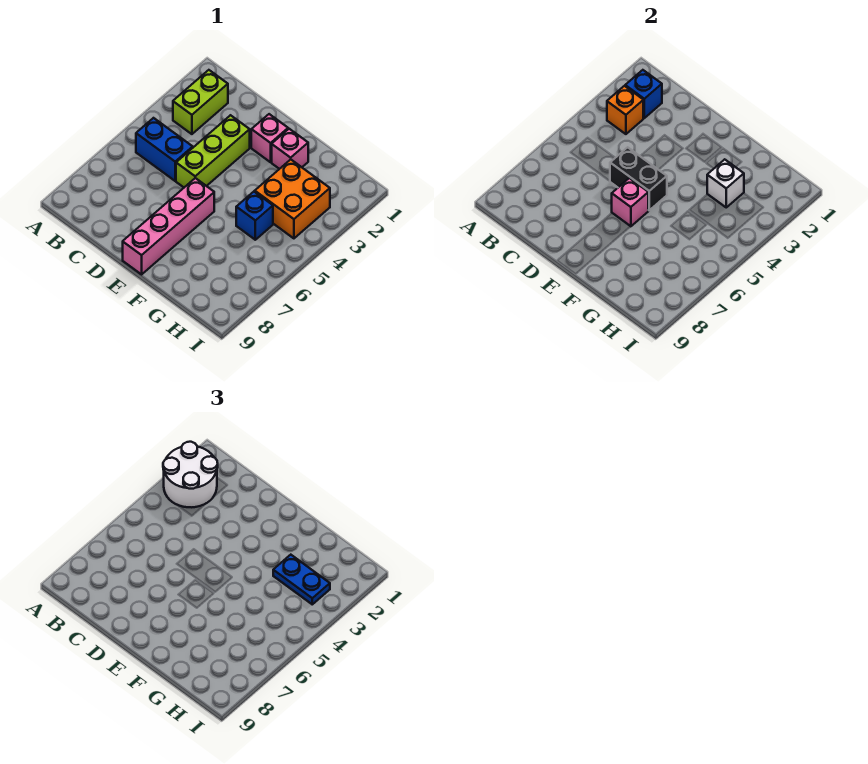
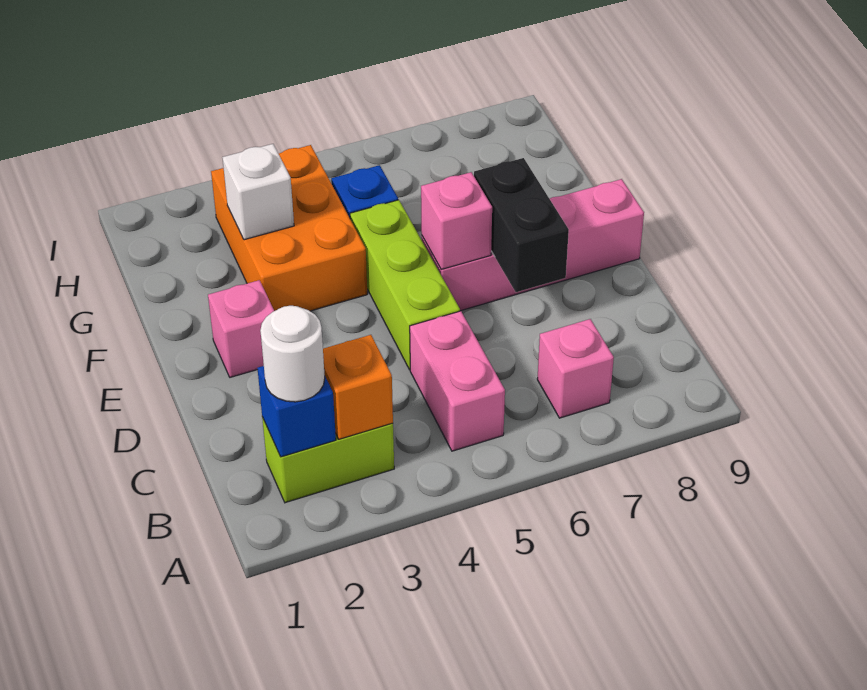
white round brick A2:B3 level 3 -> white round brick B2 level 3
blue brick B5:C5 level 1 -> pink brick B5:C5 level 1
lime brick D3:D5 level 1 -> lime brick D5:F5 level 1
black brick D5:E5 level 2 -> black brick D7:E7 level 2
pink brick F2 level 1 -> pink brick B7 level 1
orange brick G3:H4 level 1 -> orange brick F3:H4 level 1
blue plate G3:H3 level 3 -> none

